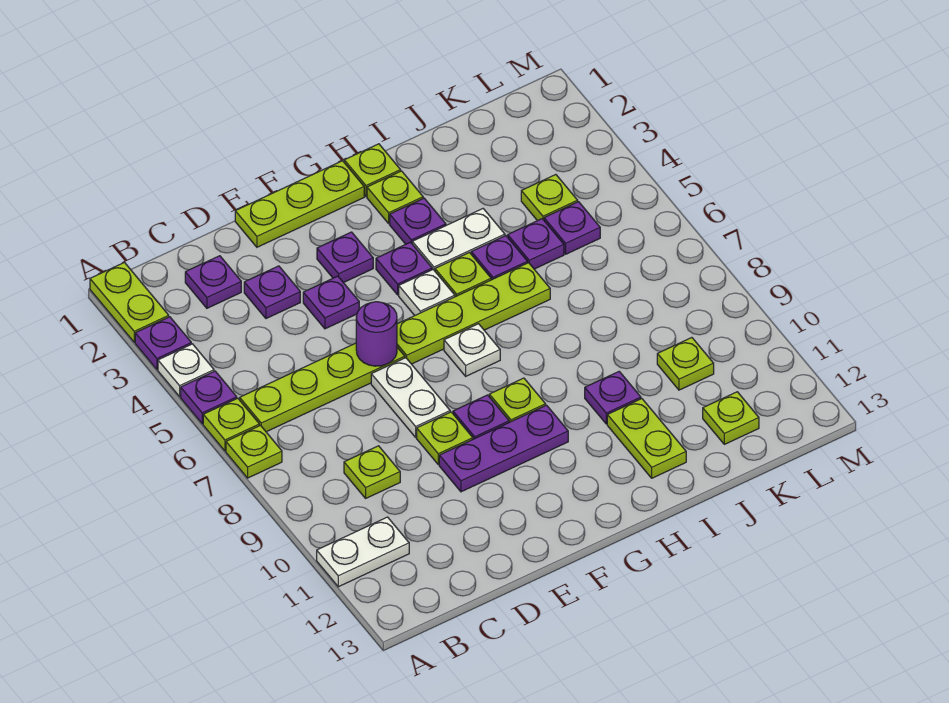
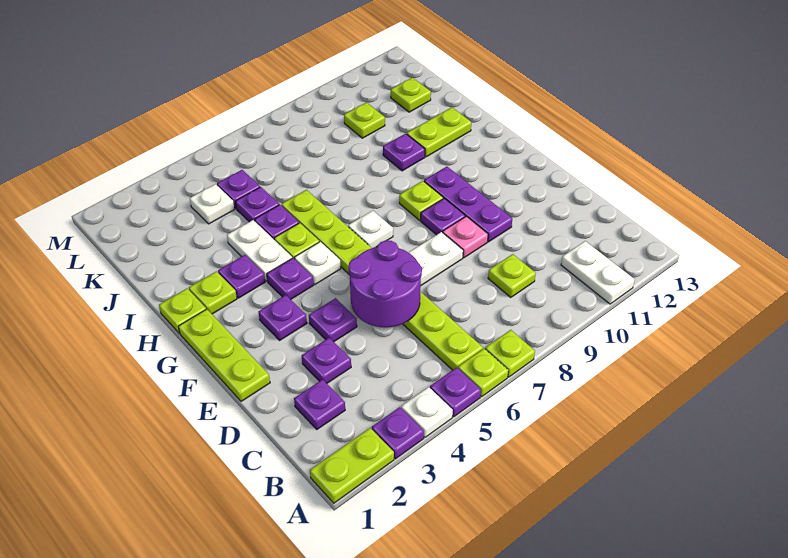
purple round brick E6 level 2 -> purple round brick D5:E6 level 2
lime plate E9 level 1 -> pink plate E9 level 1
lime plate K4 level 1 -> white plate K4 level 1

